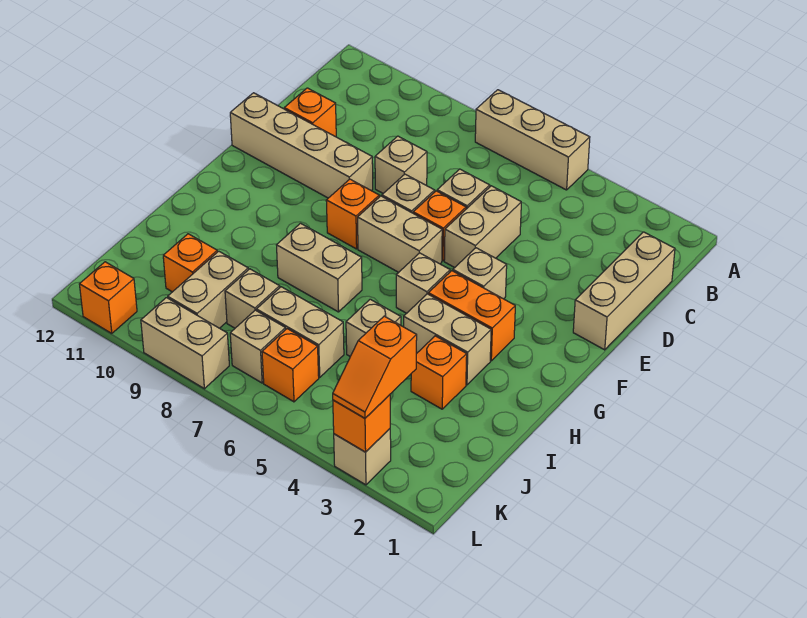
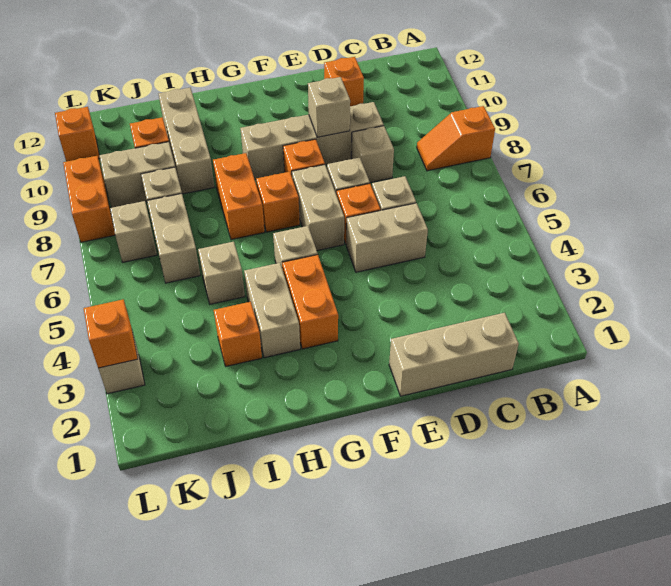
tan brick A5:A7 level 1 -> tan brick I9:I11 level 1
tan brick E9:E12 level 1 -> tan brick D9:G9 level 1
tan brick F4 level 1 -> tan brick E9 level 2
tan brick H7:H8 level 1 -> orange brick H7:H8 level 1
orange slope K3:L3 level 3 top K -> orange slope A8:B8 level 1 top A
orange brick K6 level 1 -> orange brick G7 level 1
tan brick L8:L9 level 1 -> orange brick L8:L9 level 1

